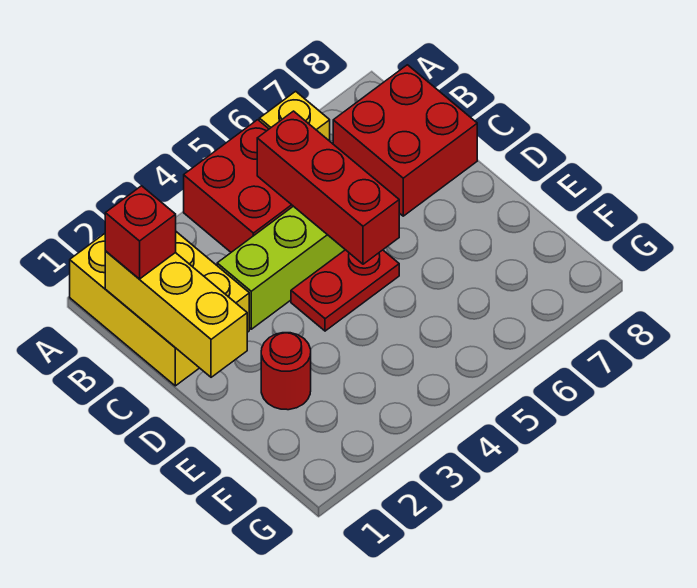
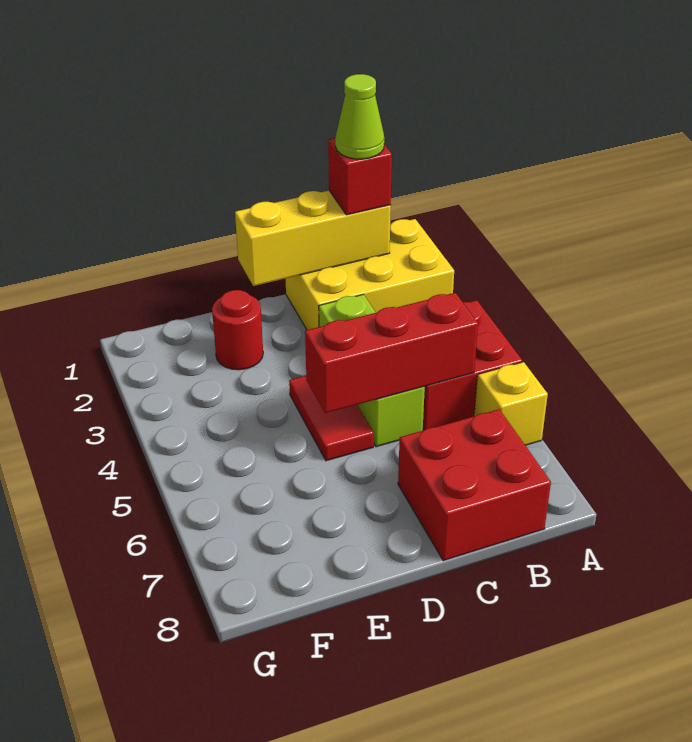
none -> lime cone B1 level 4
red plate D4:D5 level 1 -> red tile D4:D5 level 1

